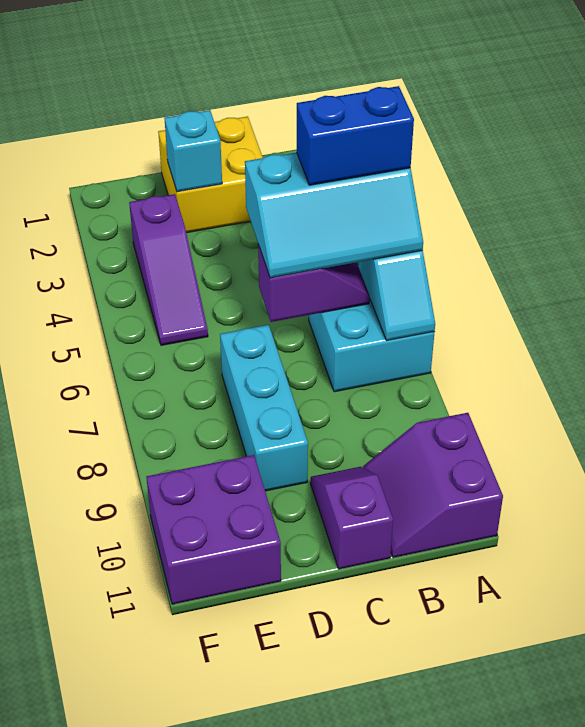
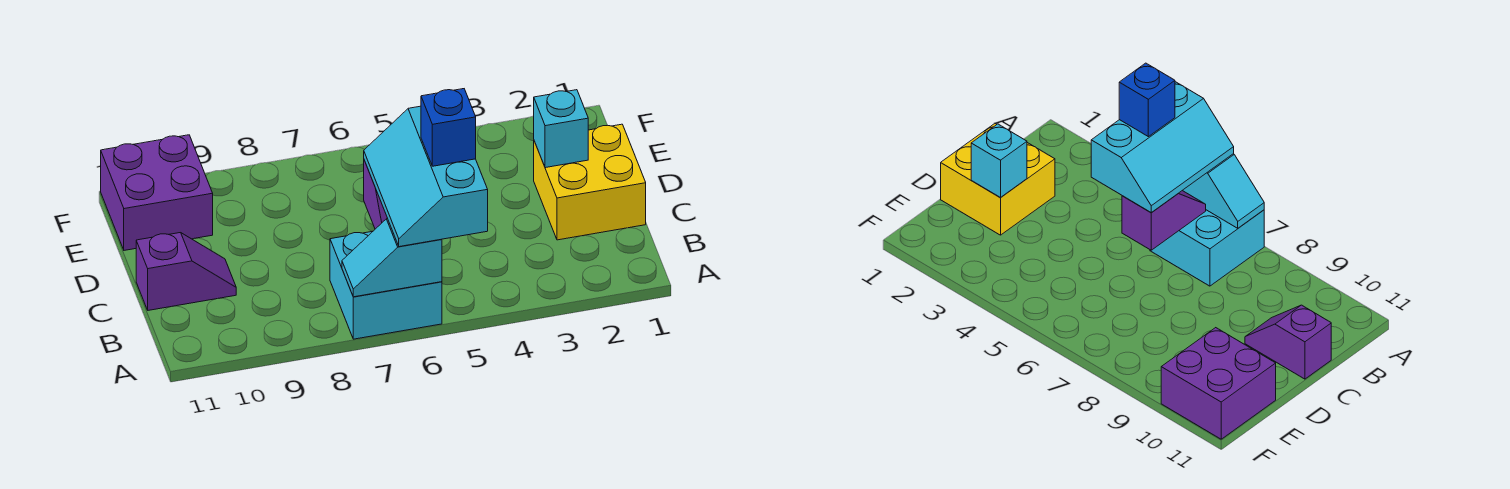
blue brick A5:B5 level 4 -> blue brick B5 level 4
purple slope A10:B11 level 1 top A -> none
cyan brick D7:D9 level 1 -> none
purple slope E3:E5 level 1 top 3 -> none

